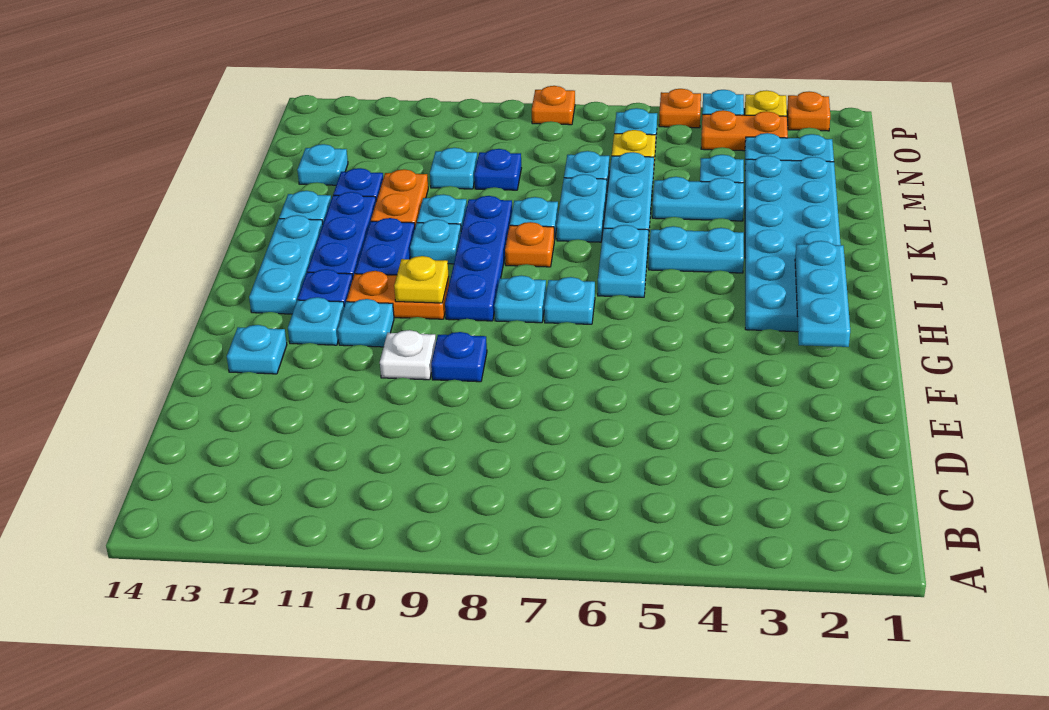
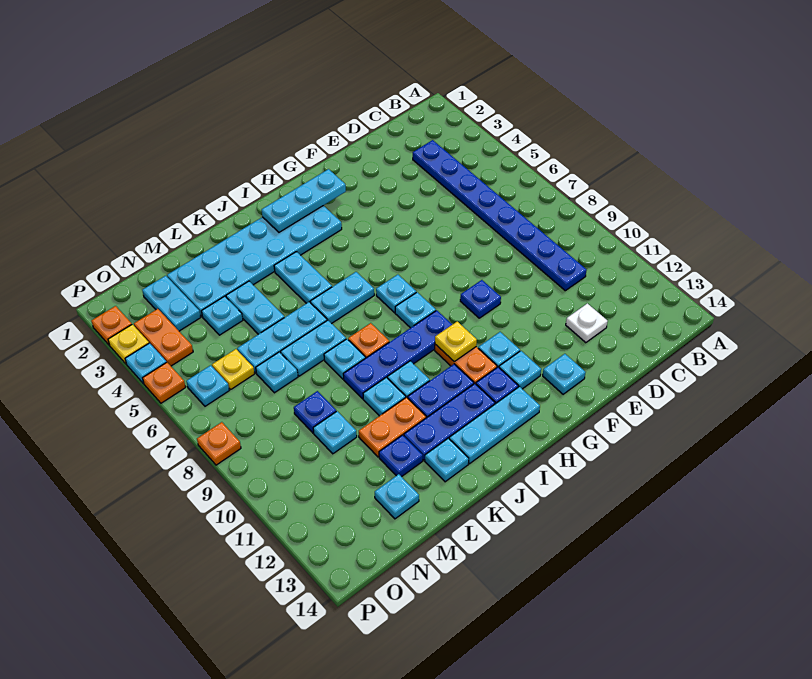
none -> blue plate C3:C10 level 1
white plate F10 level 1 -> white plate D12 level 1

